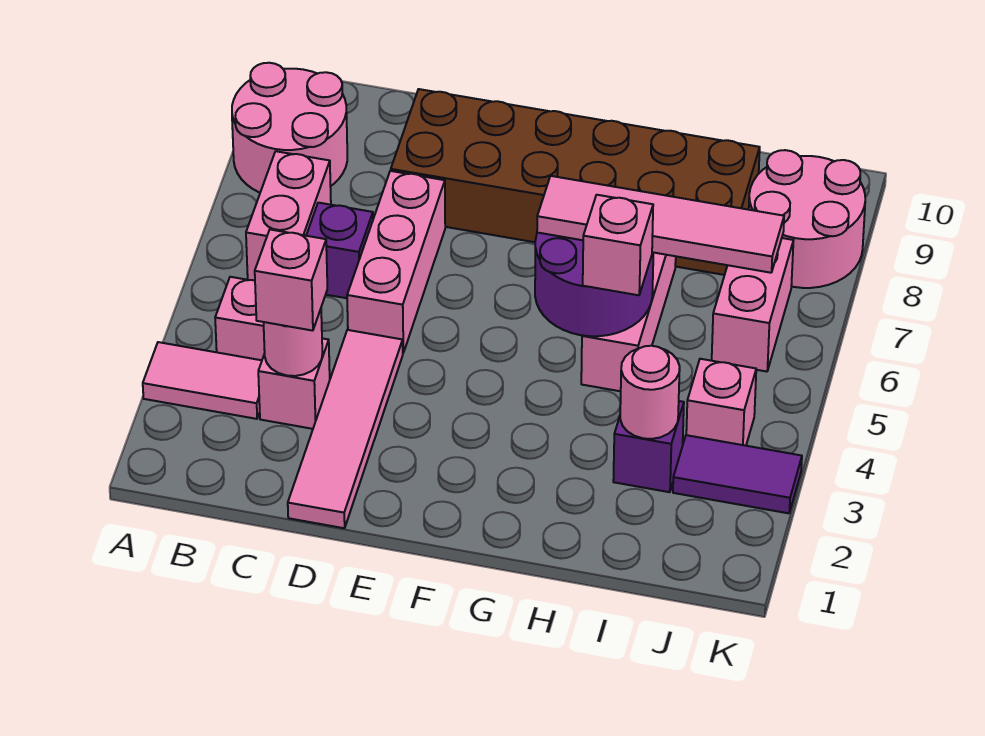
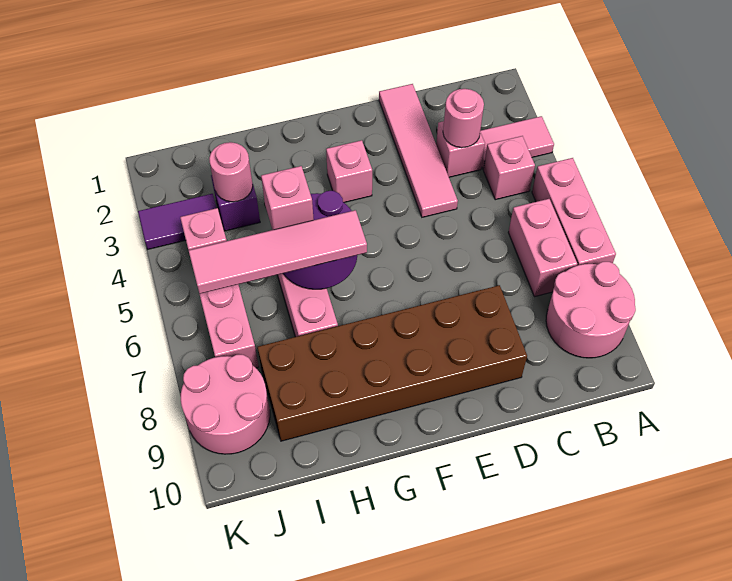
pink brick C3 level 3 -> pink brick F3 level 1
purple brick C6 level 1 -> none
pink brick D5:D7 level 1 -> pink brick A5:A7 level 1

